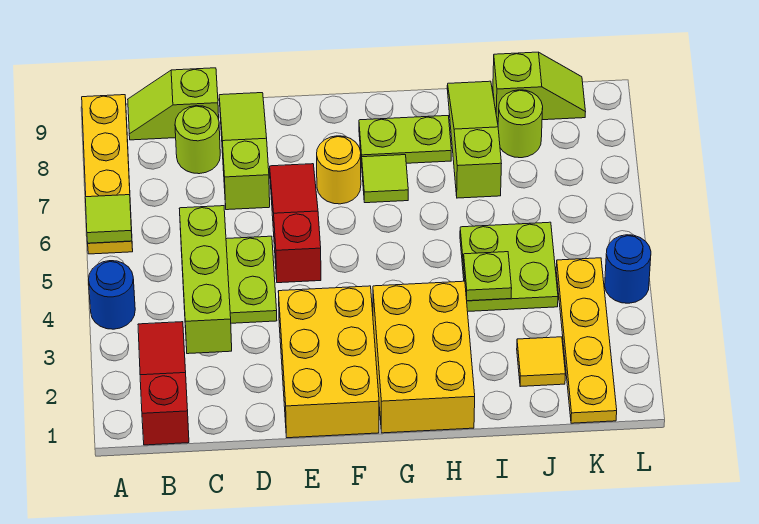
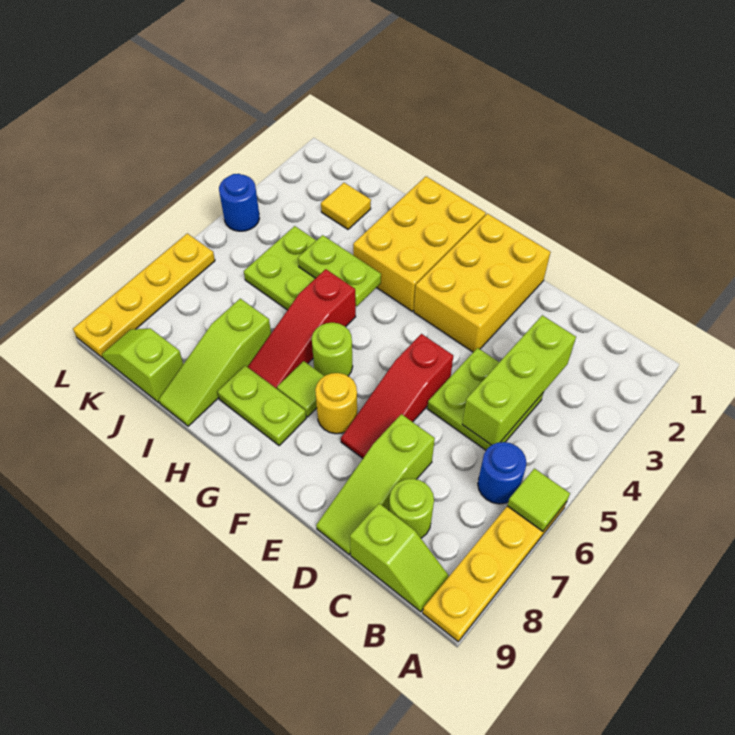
blue round brick A4 level 1 -> blue round brick B6 level 1
red slope B1:B3 level 1 top 1 -> red slope H5:H7 level 1 top 5
lime plate I4 level 2 -> lime plate H4:I4 level 2
lime round brick J8 level 1 -> lime round brick G6 level 1
yellow plate K1:K4 level 1 -> yellow plate L6:L9 level 1

